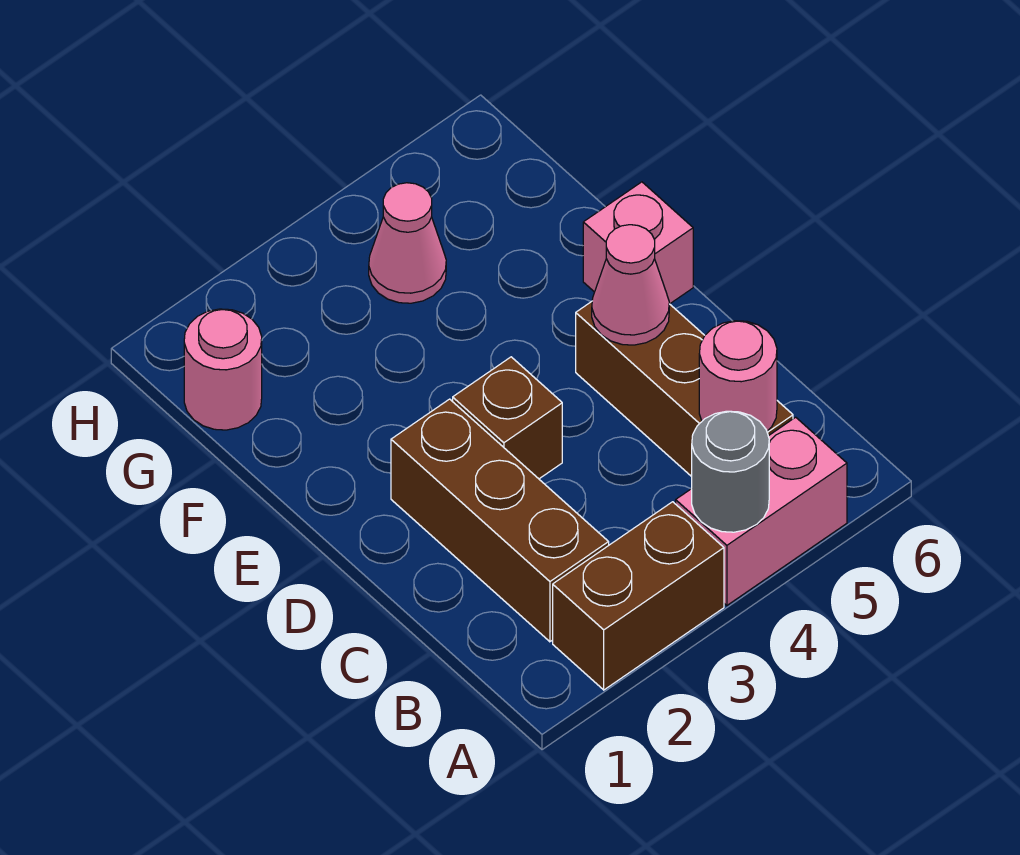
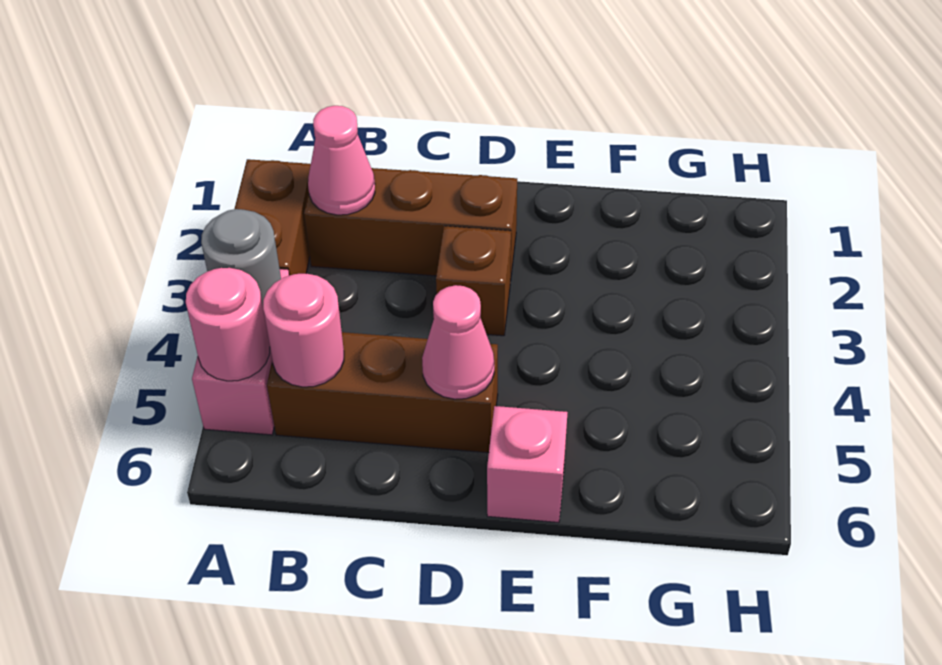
pink round brick G1 level 1 -> pink round brick A5 level 2
pink cone G4 level 1 -> pink cone B2 level 2

